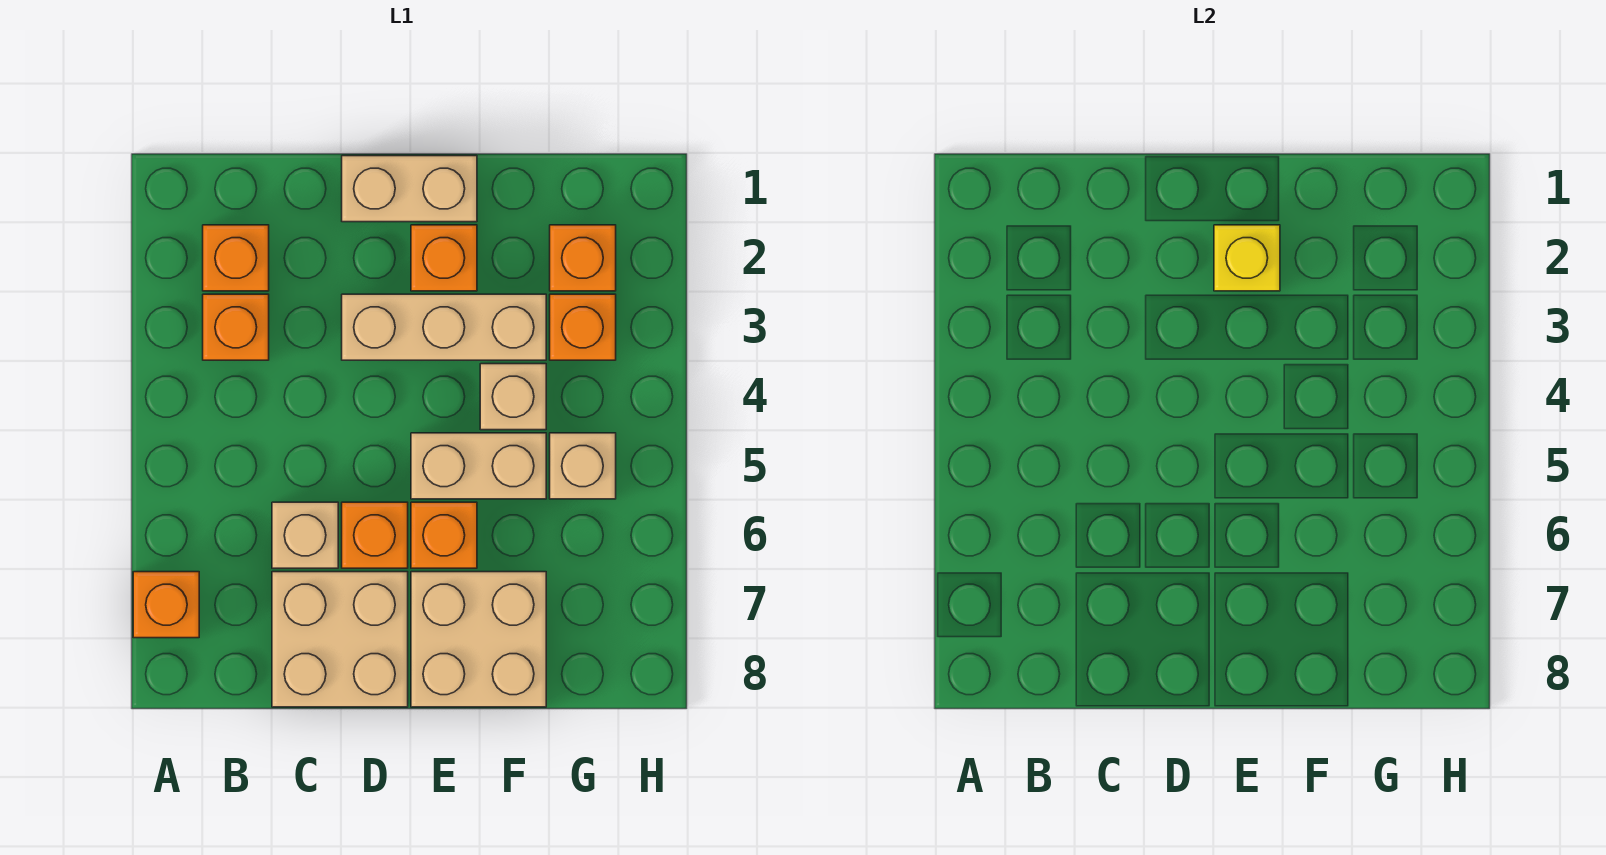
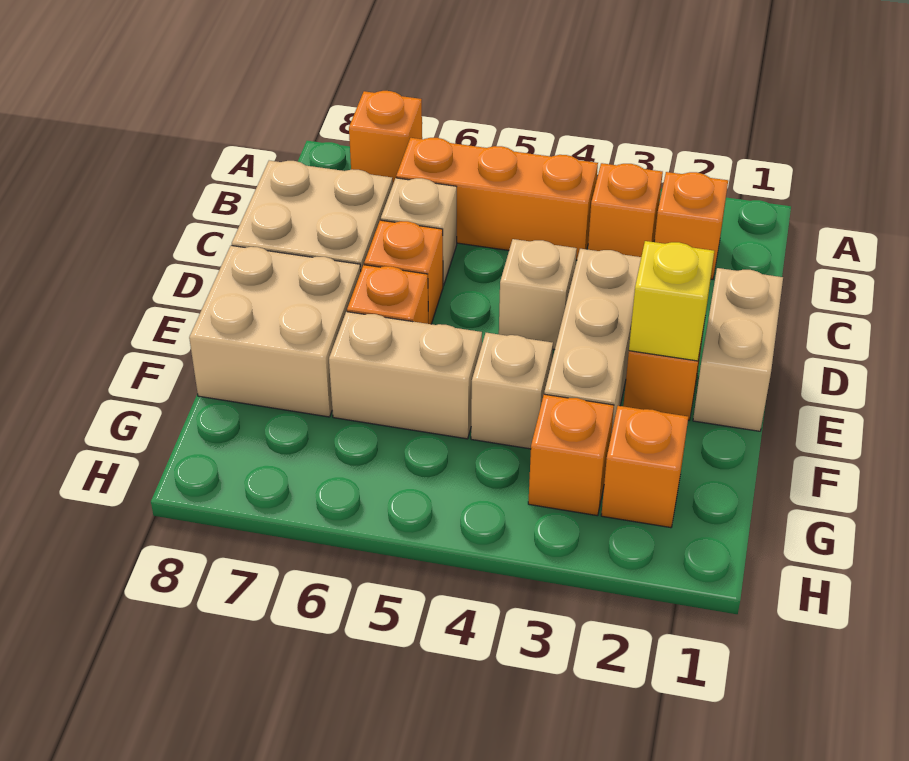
none -> orange brick B4:B6 level 1
tan brick E5:F5 level 1 -> tan brick F5:F6 level 1
tan brick G5 level 1 -> tan brick D4 level 1

